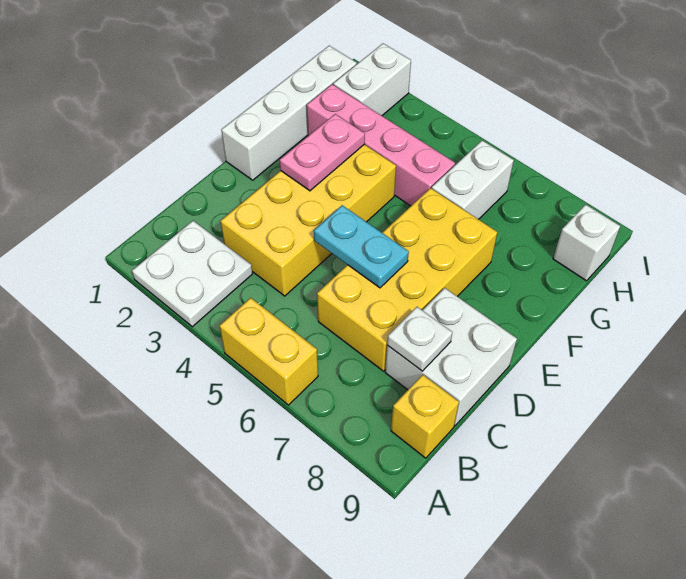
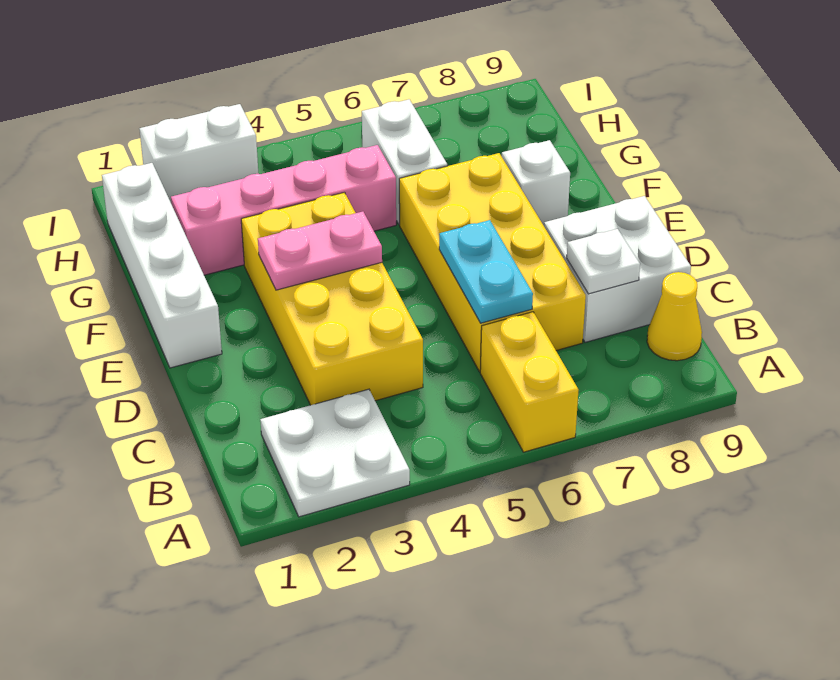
yellow brick A5:A6 level 1 -> yellow brick A6:B6 level 1
yellow brick B9 level 1 -> yellow cone B9 level 1
cyan plate D5:D6 level 2 -> cyan plate C6:D6 level 2
pink plate E3:F3 level 2 -> pink plate E3:E4 level 2
white brick H2:I2 level 1 -> white brick I2:I3 level 1
white brick H9 level 1 -> white brick F8 level 1

